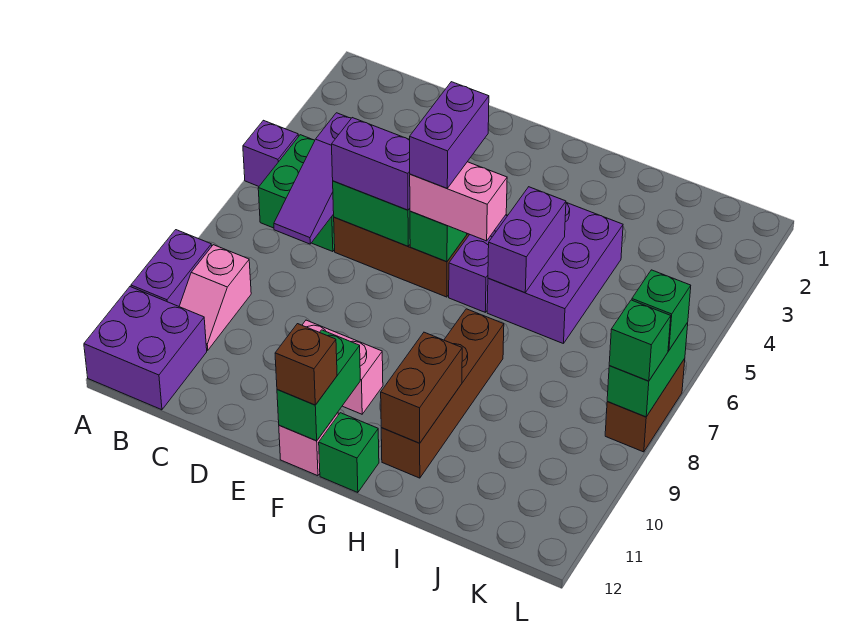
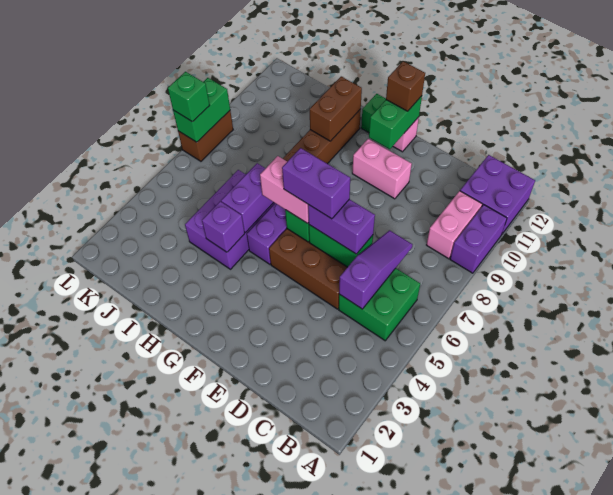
purple brick A5 level 1 -> purple brick H4 level 2
pink slope B9:B10 level 1 top 9 -> pink brick B9:B10 level 1
purple brick F5:F6 level 4 -> purple brick E6:F6 level 4
green brick L8 level 3 -> none

